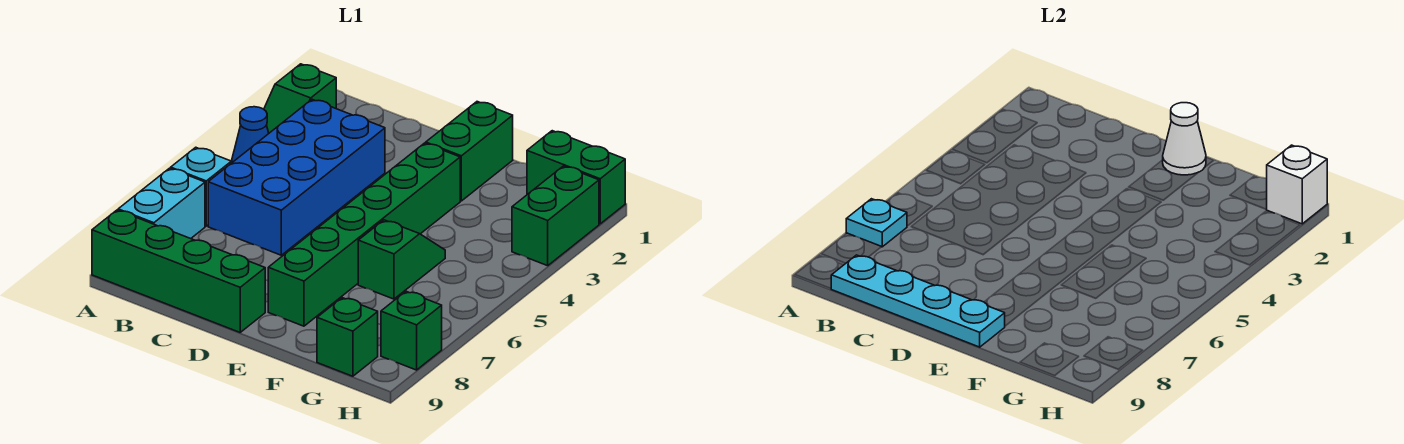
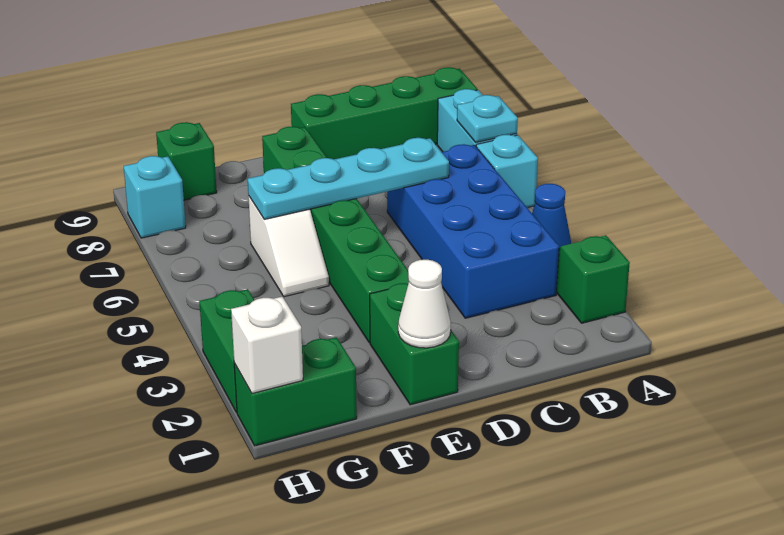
cyan plate B9:E9 level 2 -> cyan plate C6:F6 level 2
green slope F5:F6 level 1 top 6 -> white slope F5:F6 level 1 top 6
green brick H8 level 1 -> cyan brick H8 level 1

